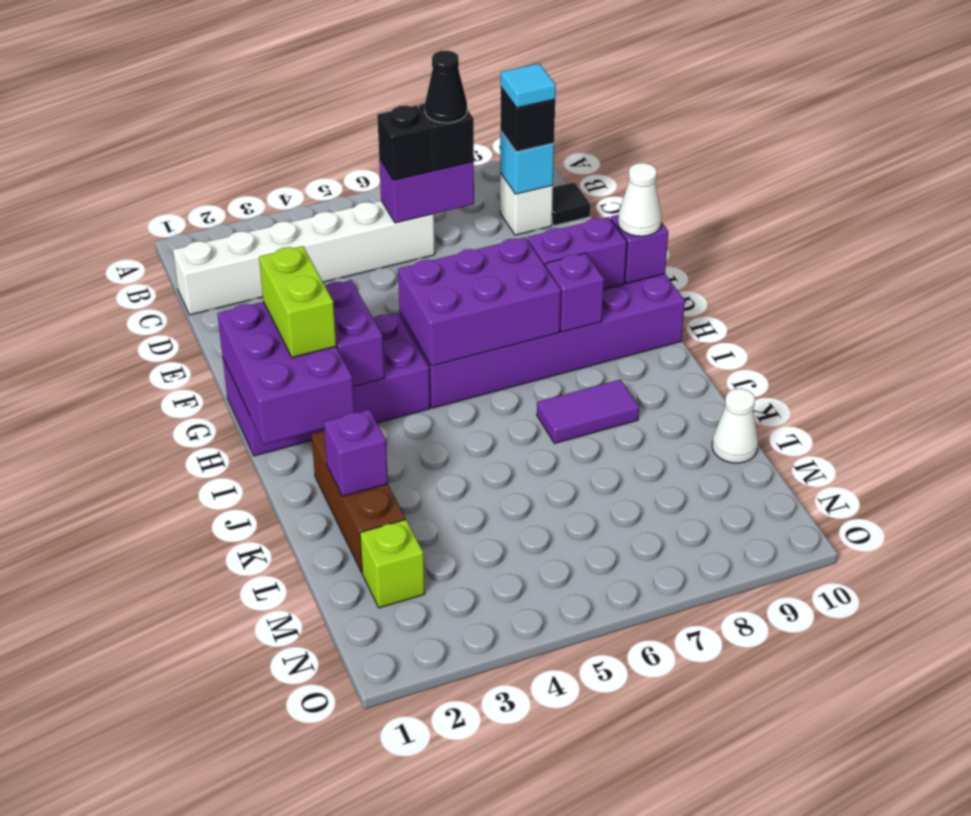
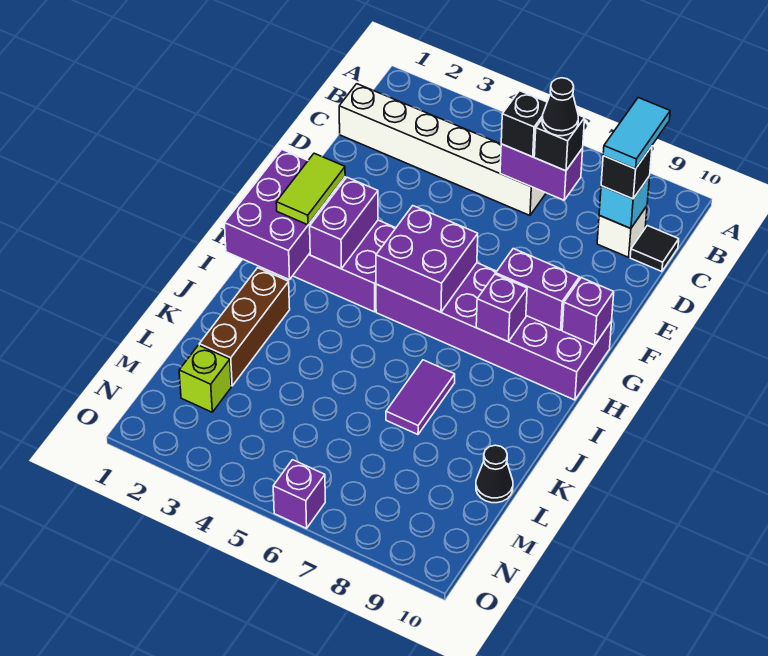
cyan tile C9 level 4 -> cyan tile B9:C9 level 4
lime brick G2:H2 level 3 -> lime tile G2:H2 level 3
purple brick G5:H7 level 2 -> purple brick G5:H6 level 2
white cone G10 level 3 -> none
purple tile J7:J8 level 1 -> purple tile J7:K7 level 1
purple brick K2 level 2 -> purple brick O6 level 1
white cone L10 level 1 -> black cone L10 level 1

